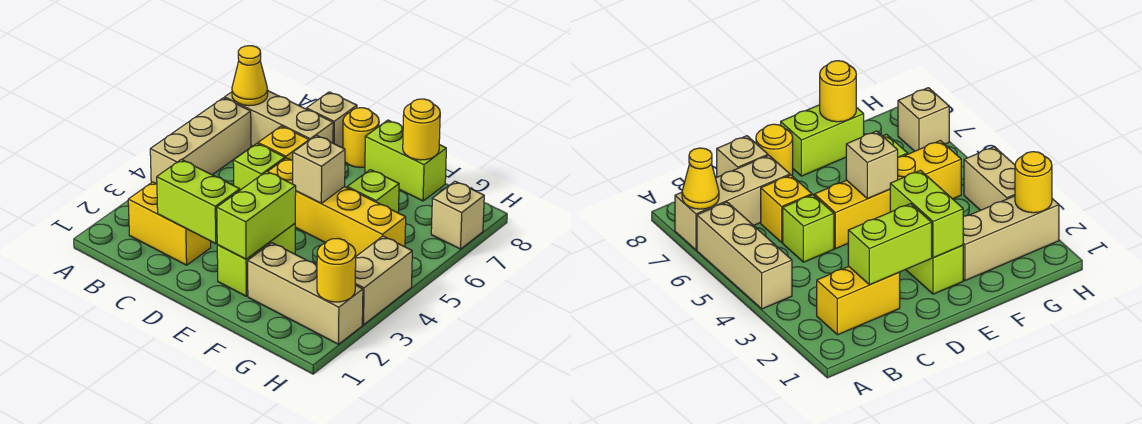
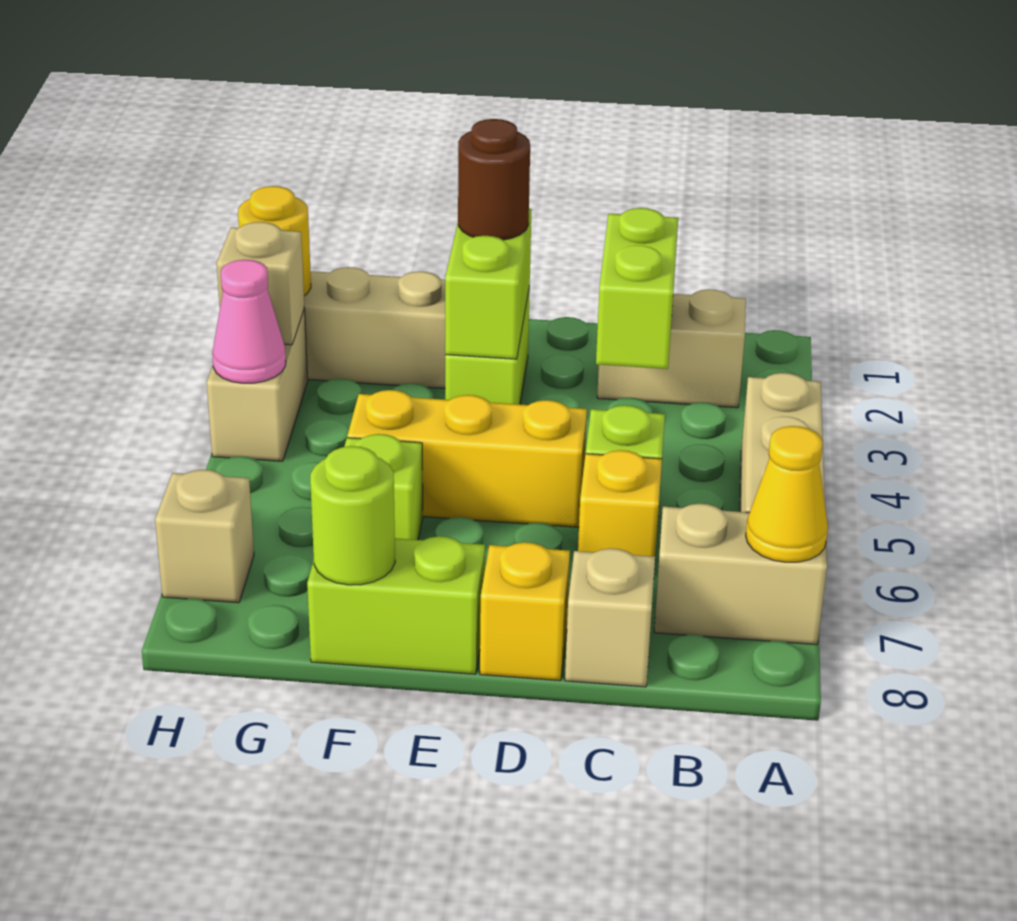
tan brick A7:C7 level 1 -> tan brick A7:B7 level 1
yellow brick B2:C2 level 1 -> tan brick B2:C2 level 1
lime brick C2:D2 level 2 -> lime brick C2:C3 level 2
yellow brick D5:G5 level 1 -> yellow brick D5:F5 level 1
yellow round brick D8 level 1 -> yellow brick D8 level 1
none -> brown round brick E2 level 3
tan brick E5 level 2 -> tan brick H3 level 2
yellow round brick F8 level 2 -> lime round brick F8 level 2
none -> pink cone H4 level 2

